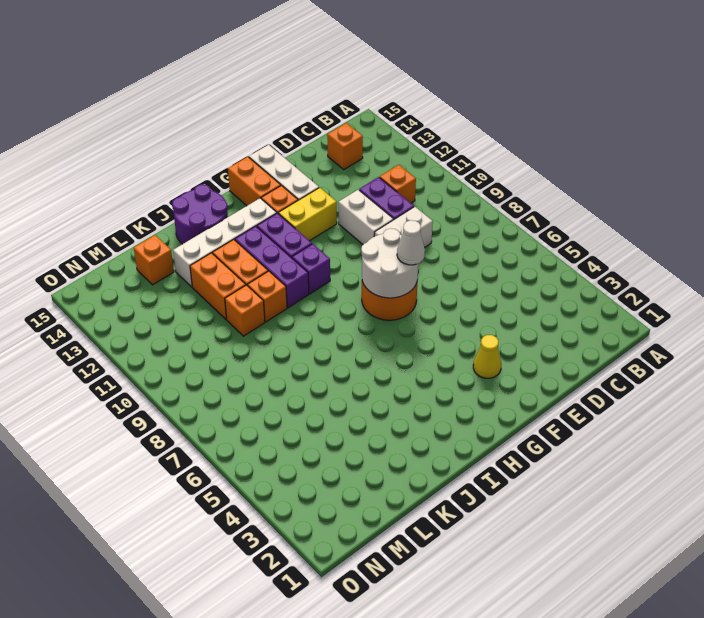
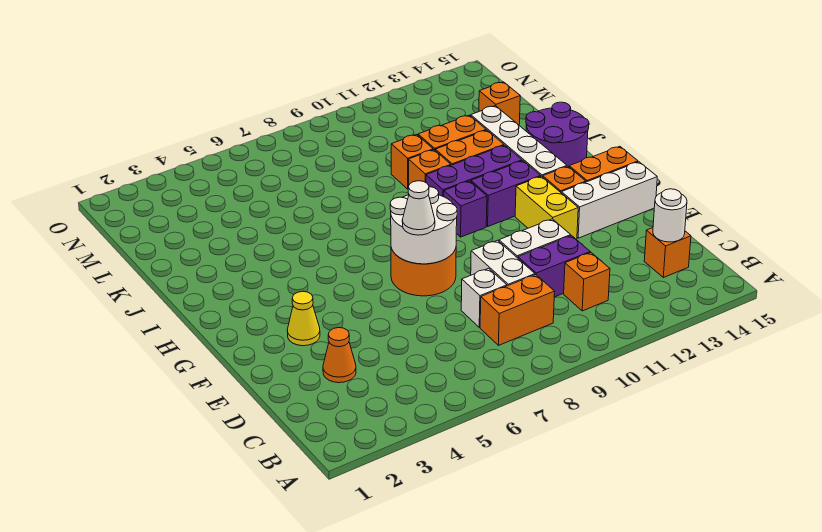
none -> orange brick C8:C9 level 1
none -> white round brick C14 level 2
none -> orange cone D3 level 1
none -> white brick D8 level 1

